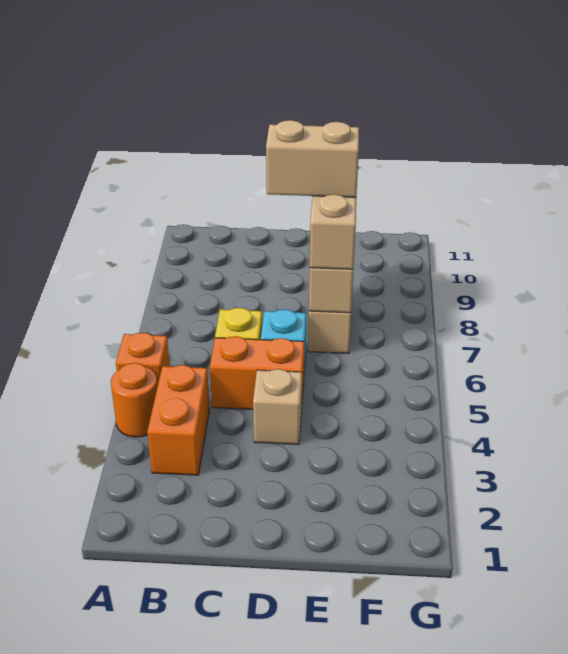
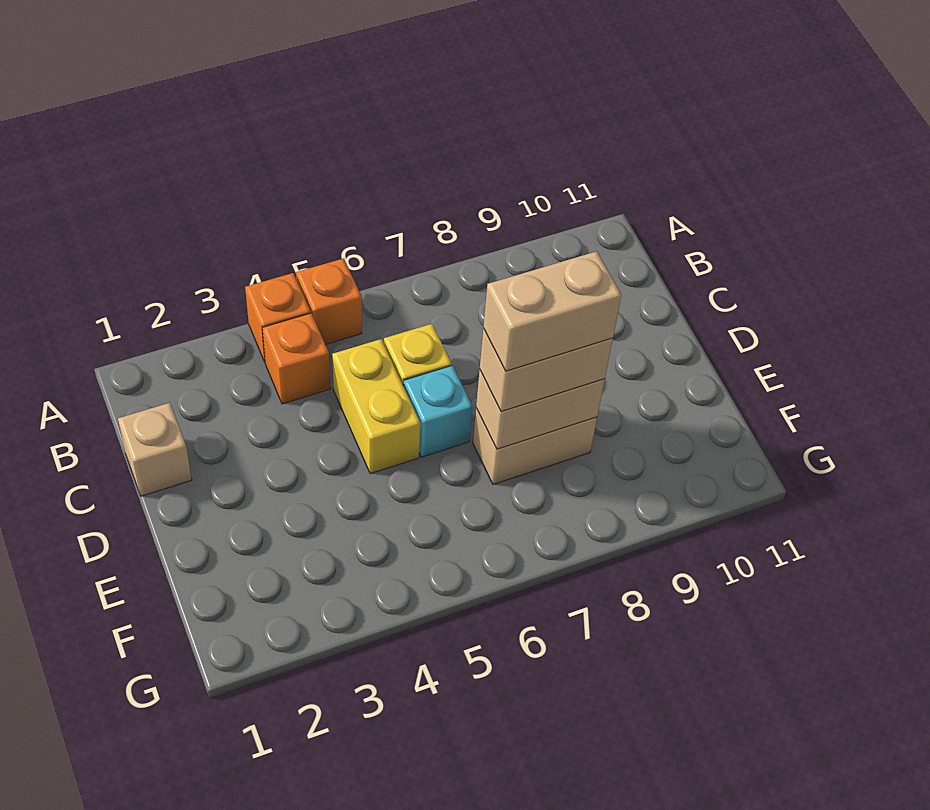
orange round brick A4 level 1 -> orange brick A4 level 1
orange brick B3:B4 level 1 -> orange brick B4 level 1
orange brick C5:D5 level 1 -> yellow brick C5:D5 level 1
tan brick D4 level 1 -> tan brick C1 level 1
tan brick D8:E8 level 4 -> tan brick E7:E8 level 4

